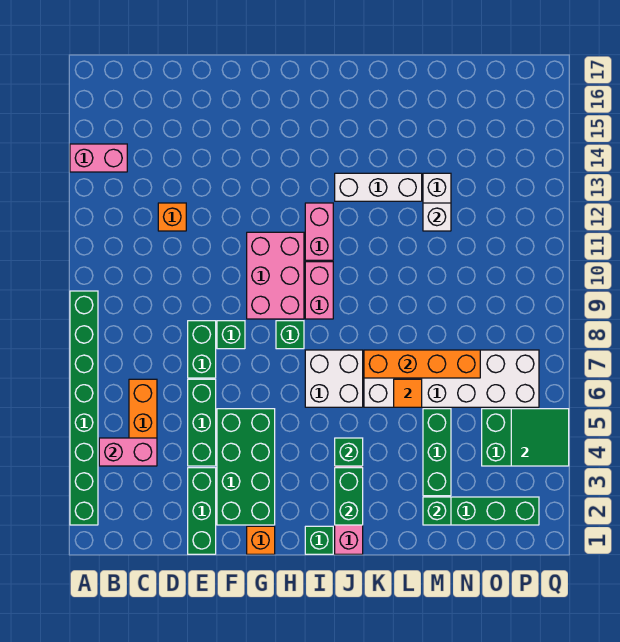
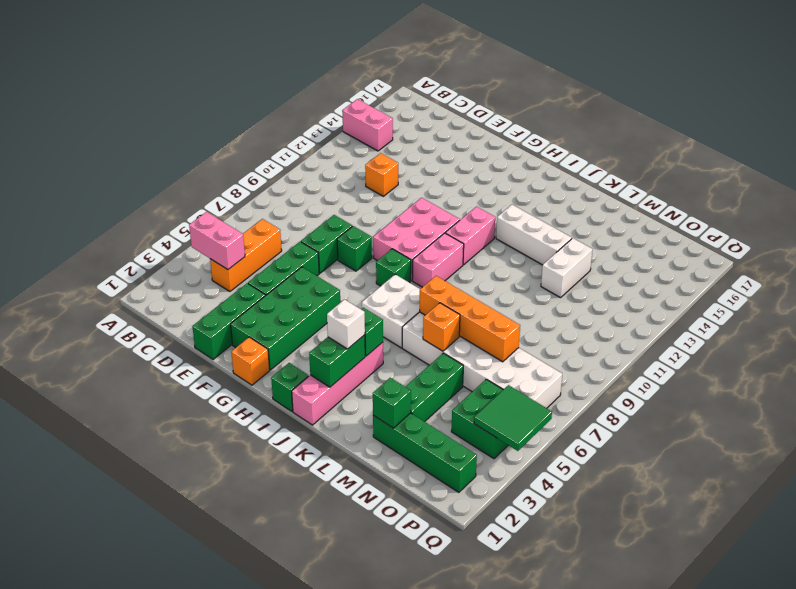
green brick A2:A9 level 1 -> none
orange tile L6 level 2 -> orange brick L6 level 2
white brick M12 level 2 -> white brick J3 level 3

